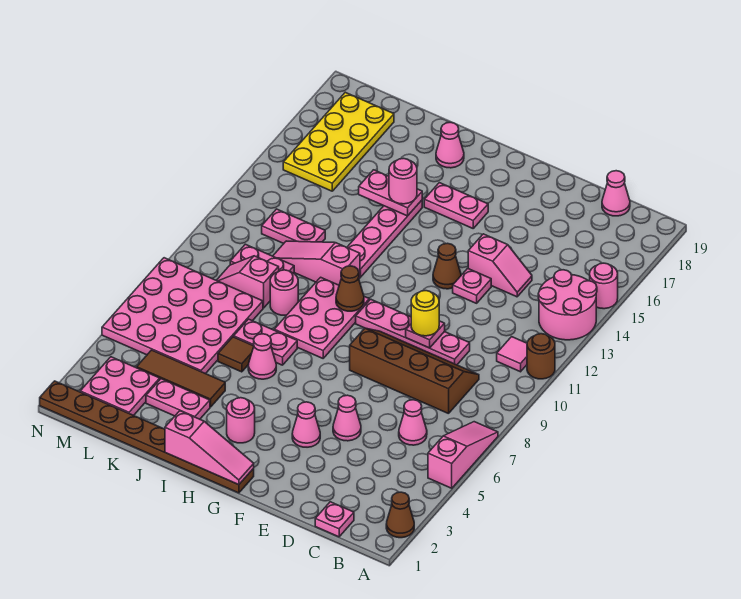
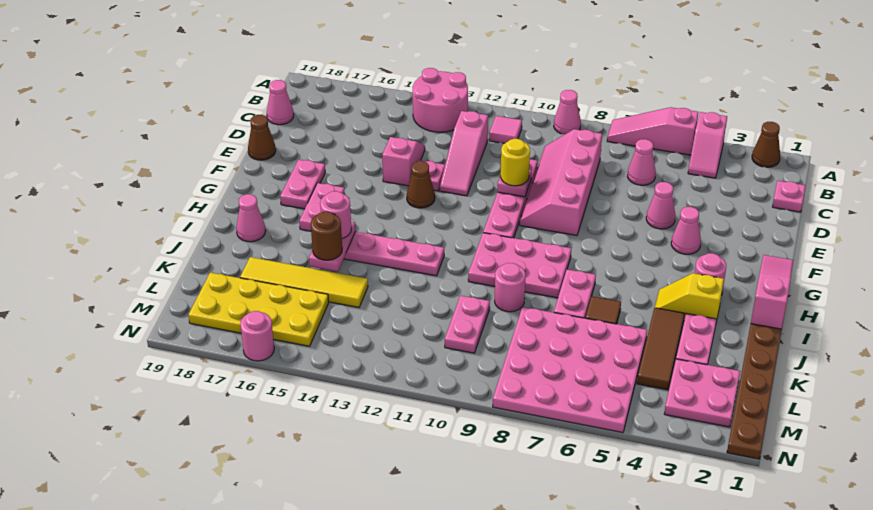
brown round brick A11 level 1 -> brown round brick J15 level 3
pink round brick A15 level 1 -> pink round brick N16 level 1
brown slope C8:F9 level 1 top 8 -> pink slope C8:F9 level 1 top 8
brown cone H10 level 2 -> brown cone E19 level 1
none -> yellow slope I3:I4 level 1 top 3
pink cone I6 level 1 -> pink cone A9 level 1
pink slope I11:K11 level 1 top I -> pink slope C12:E12 level 1 top C
pink slope K9:L9 level 1 top K -> pink slope A4:B4 level 1 top A
pink plate K12:L12 level 1 -> pink plate F17:G17 level 1
none -> yellow tile K14:K17 level 1

